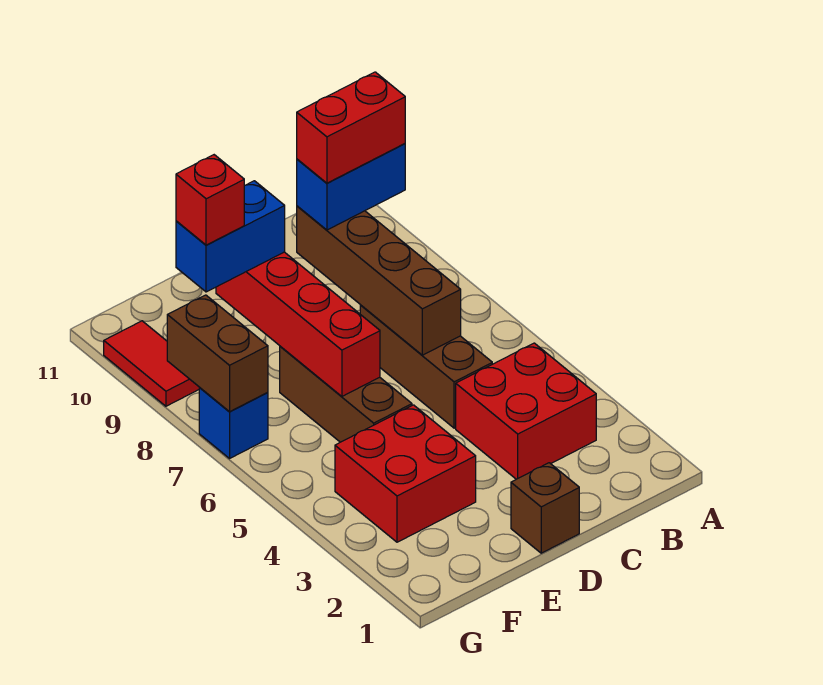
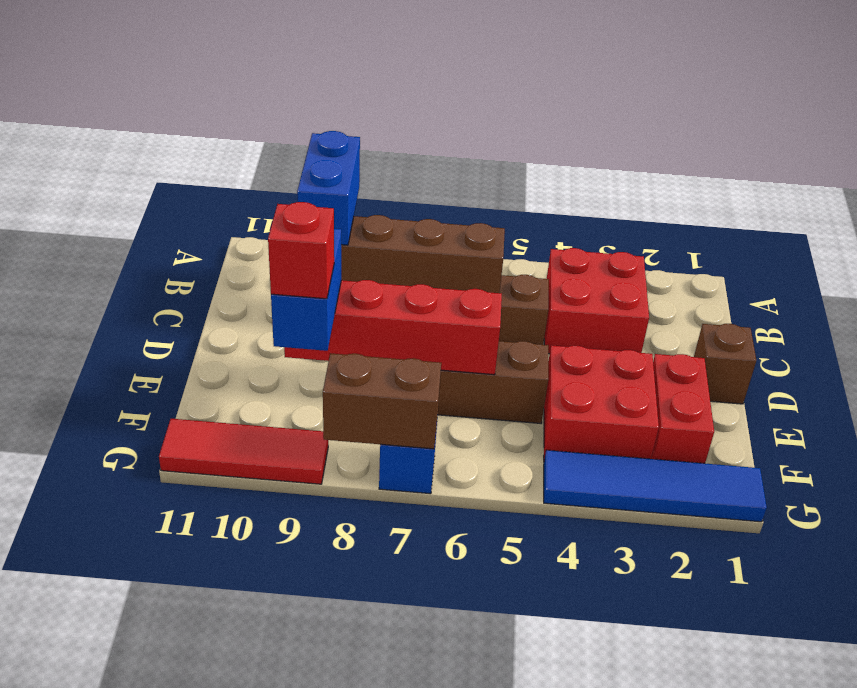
red brick B9:C9 level 4 -> red brick E2:F2 level 1
none -> blue tile G1:G4 level 1
red tile G9:G10 level 1 -> red tile G9:G11 level 1

